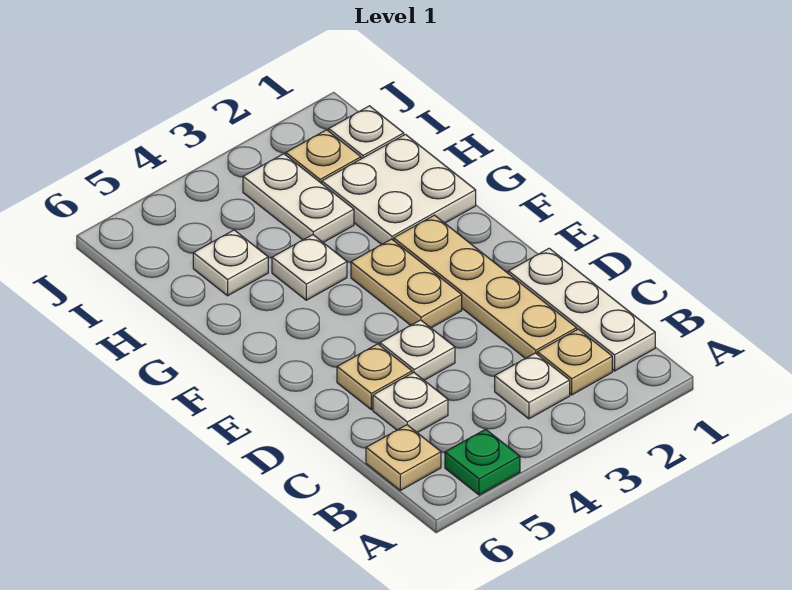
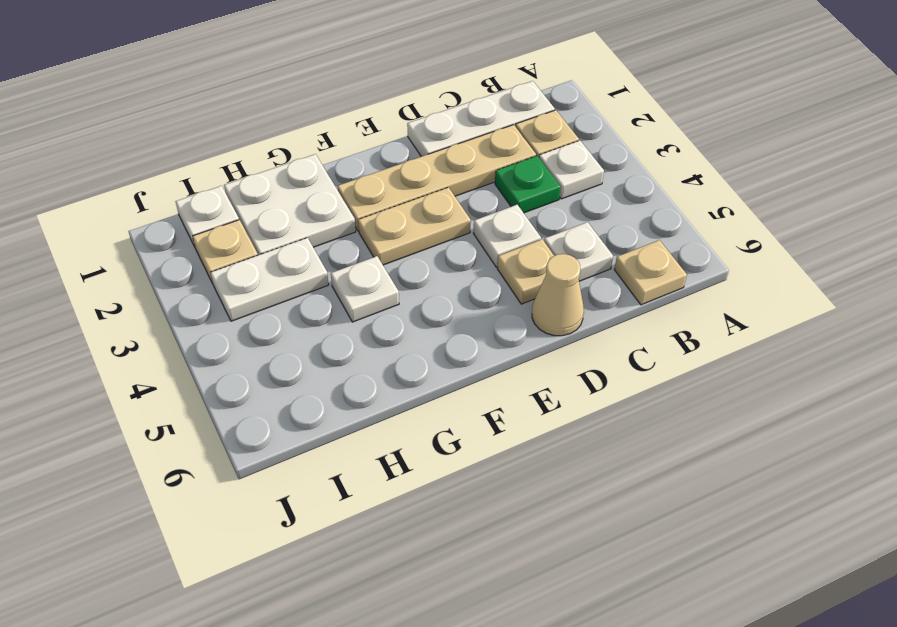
green plate A5 level 1 -> green plate C3 level 1
none -> tan cone D6 level 1
white plate H5 level 1 -> none

